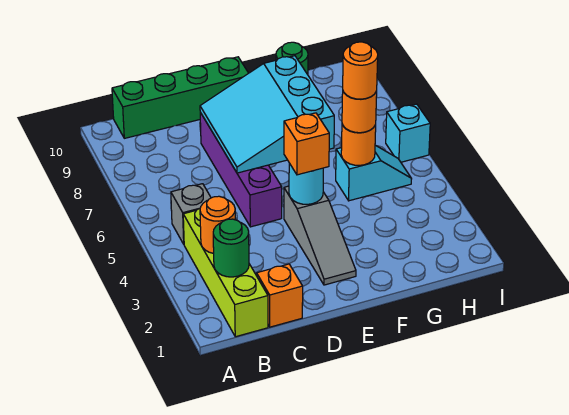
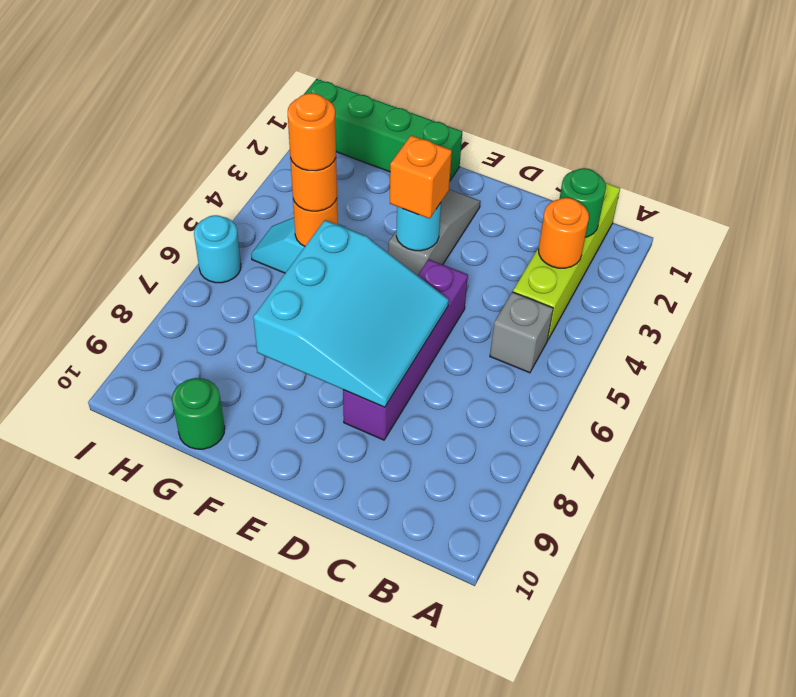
green brick B10:E10 level 1 -> green brick F1:I1 level 1
orange brick C1 level 1 -> none
cyan brick I6 level 1 -> cyan round brick I6 level 1

